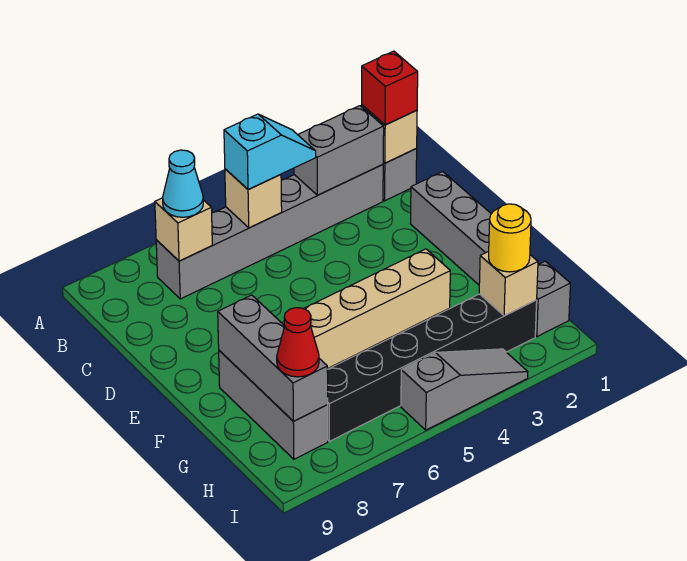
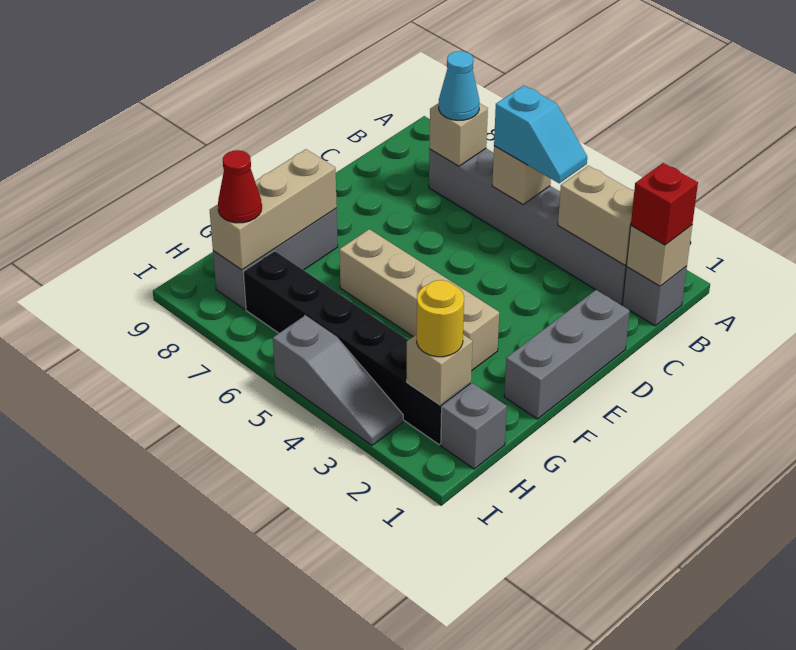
grey brick B2:B3 level 2 -> tan brick B2:B3 level 2
grey brick F8:H8 level 2 -> tan brick F8:H8 level 2

